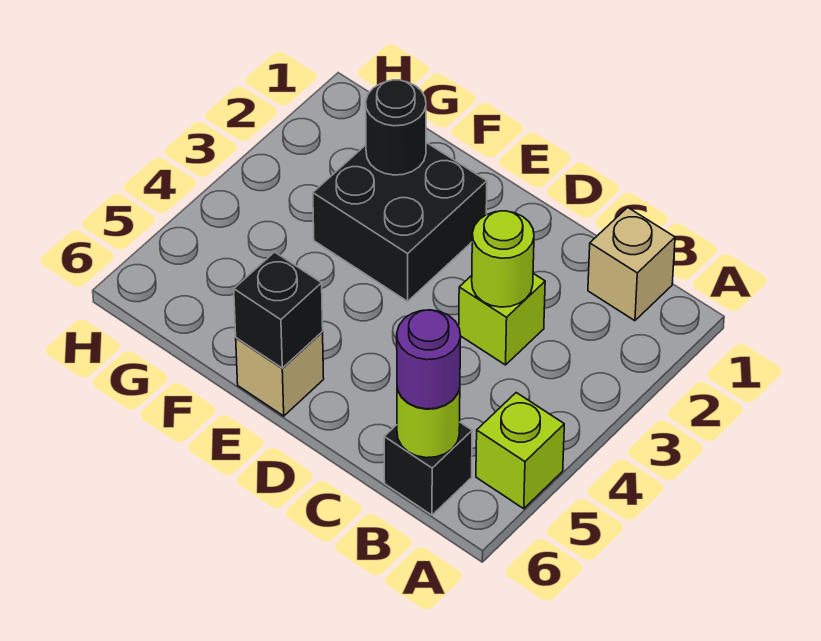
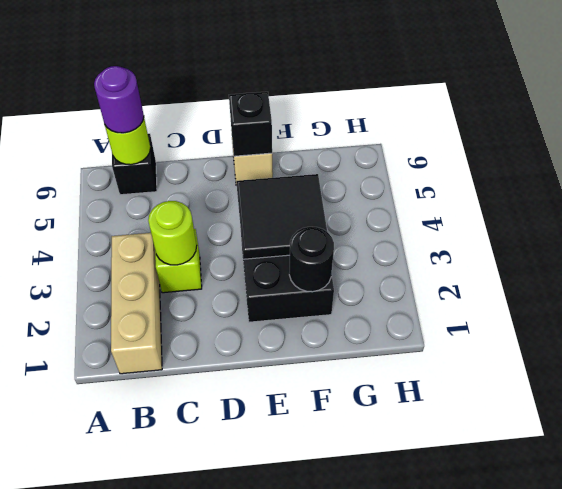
lime brick A5 level 1 -> none
tan brick B1 level 1 -> tan brick B1:B3 level 1
none -> black tile E3:F4 level 2

